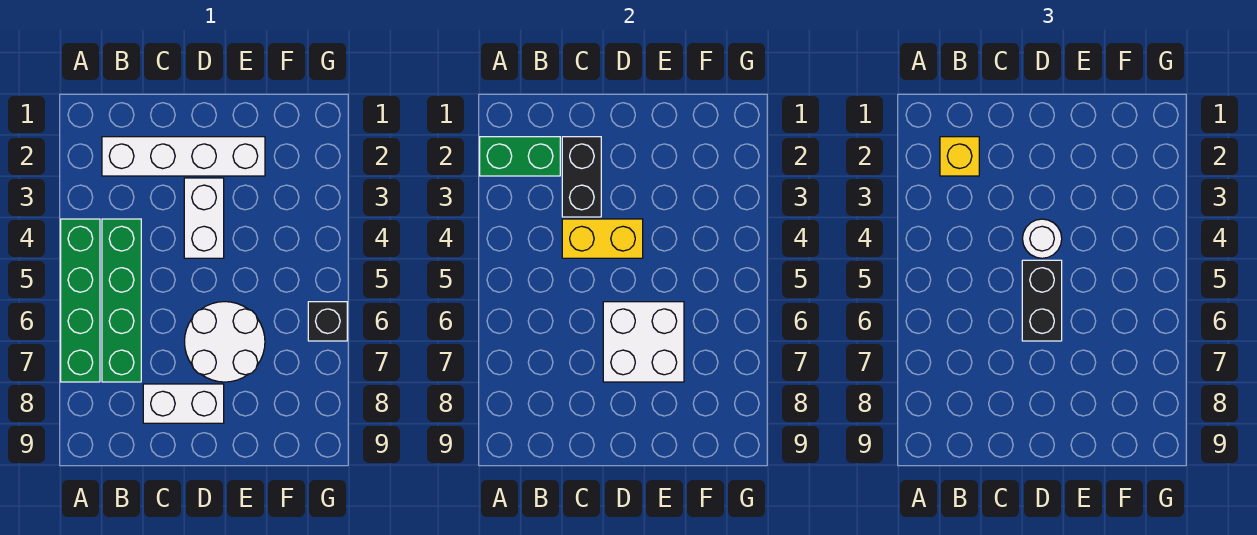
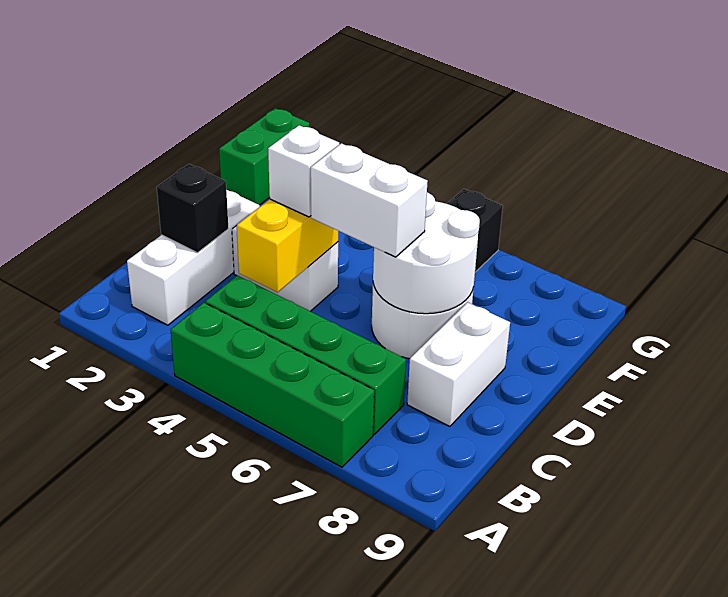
green brick A2:B2 level 2 -> green brick F1:G1 level 1
white brick B2:E2 level 1 -> white brick B2:D2 level 1
yellow brick B2 level 3 -> none
black brick C2:C3 level 2 -> black brick C2 level 2
white round brick D4 level 3 -> white brick D4 level 3
black brick D5:D6 level 3 -> white brick D5:D6 level 3
white brick D6:E7 level 2 -> white round brick D6:E7 level 2

